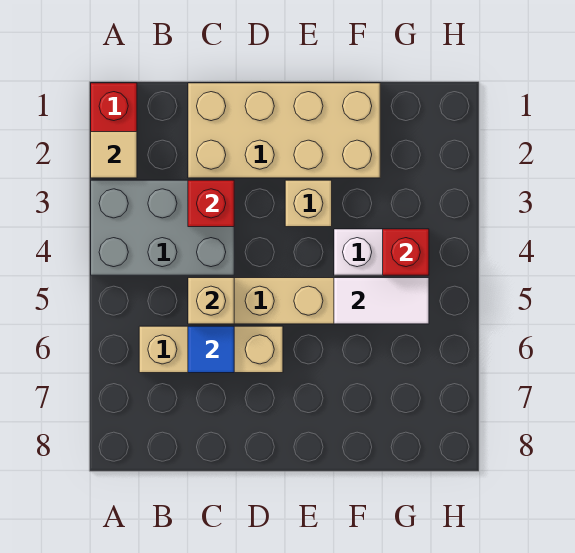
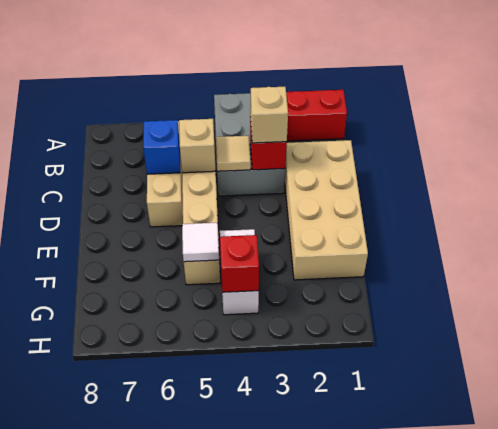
tan tile A2 level 2 -> tan tile C4 level 2
blue tile C6 level 2 -> blue brick C6 level 2
tan brick E3 level 1 -> tan brick C3 level 3
white tile F5:G5 level 2 -> white tile F5 level 2

